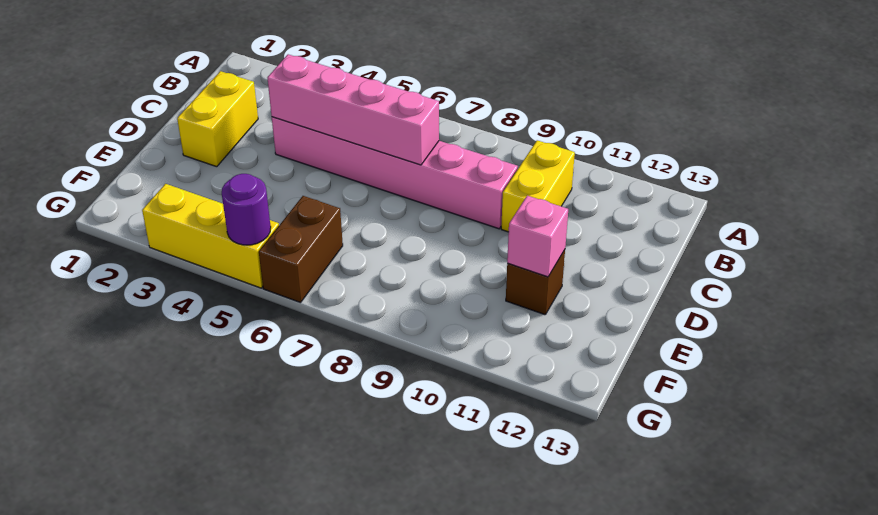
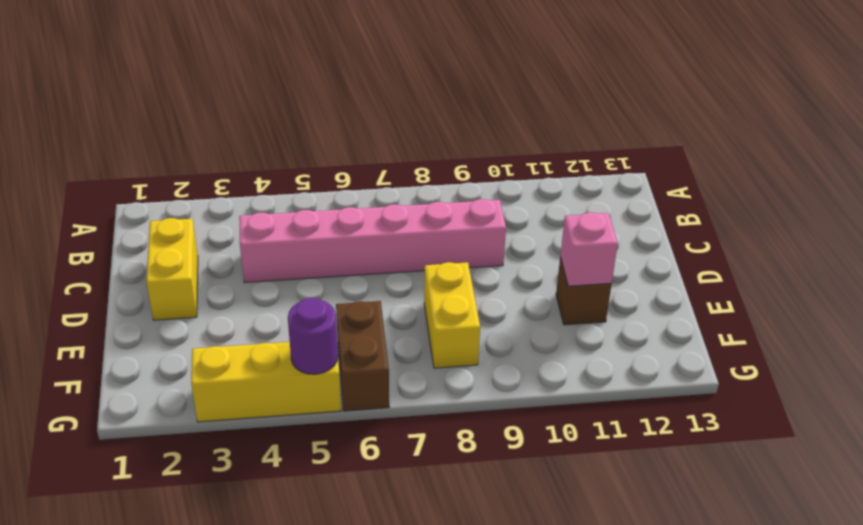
yellow brick B10:C10 level 1 -> yellow brick E8:F8 level 1
pink brick C4:C7 level 2 -> none

